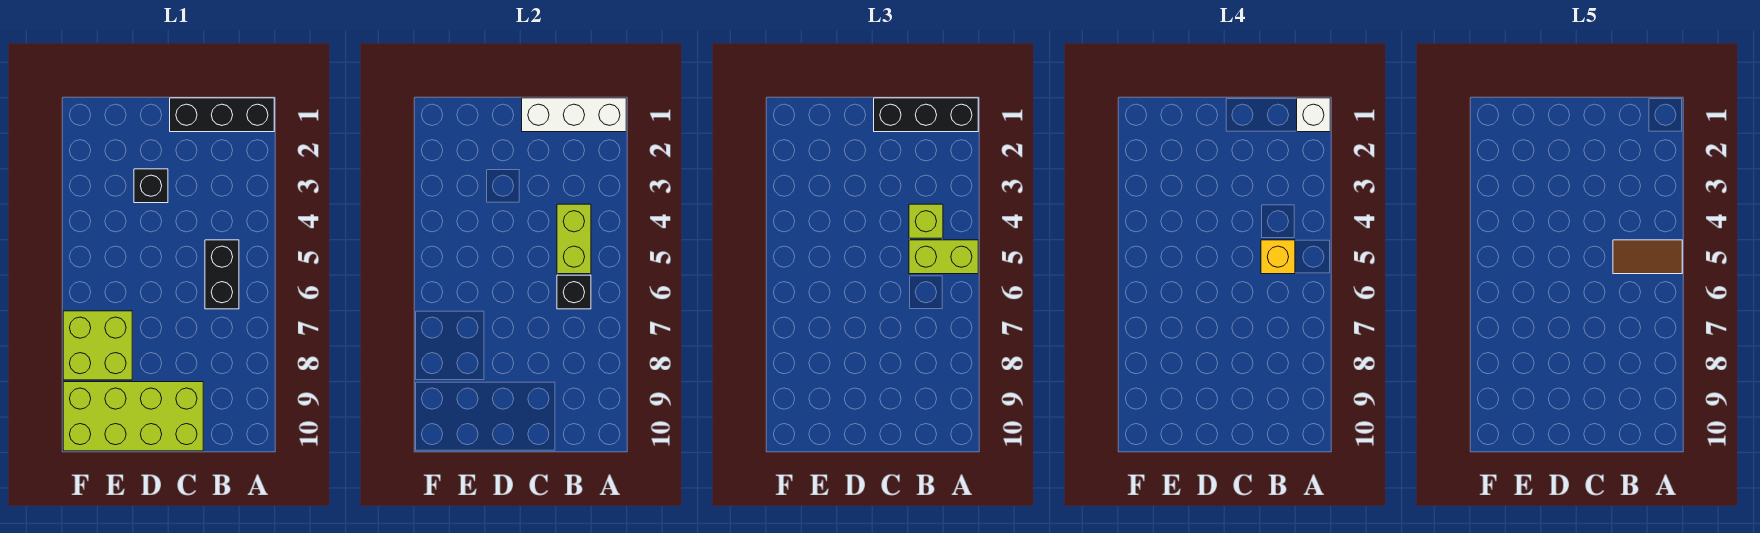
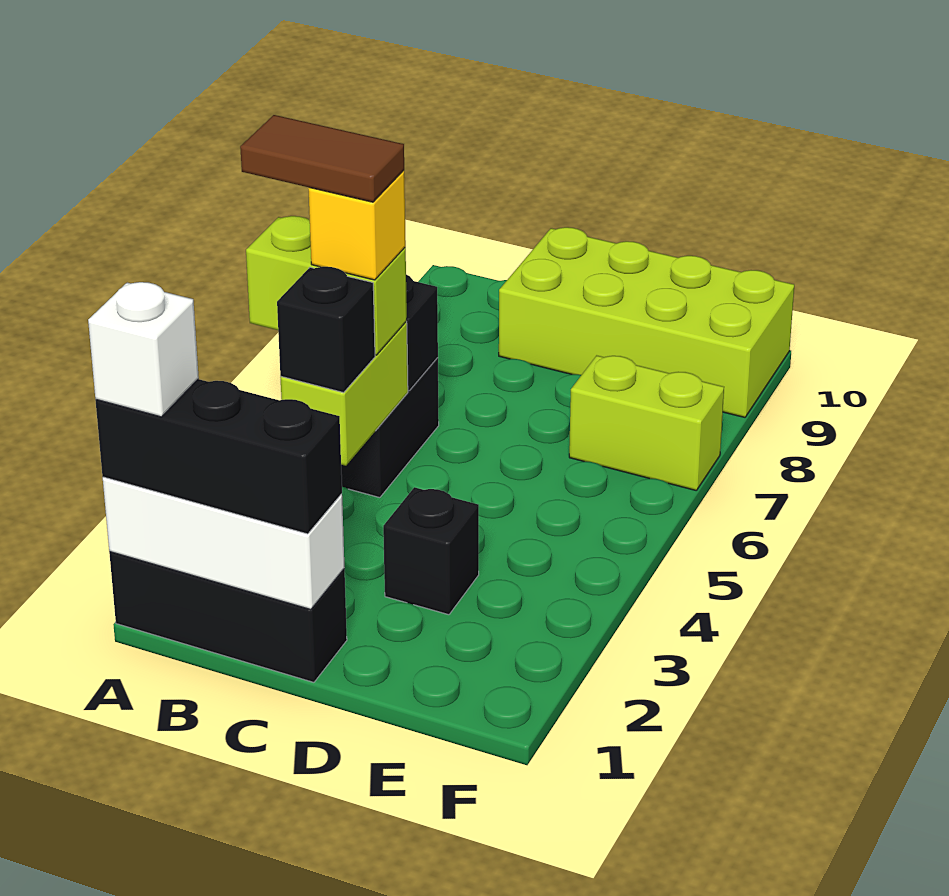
lime brick B4 level 3 -> black brick B4 level 3
lime brick E7:F8 level 1 -> lime brick E7:F7 level 1

